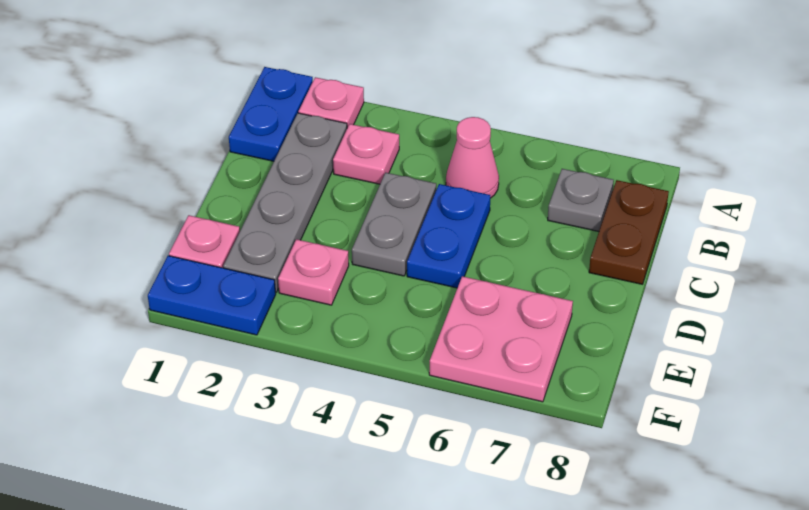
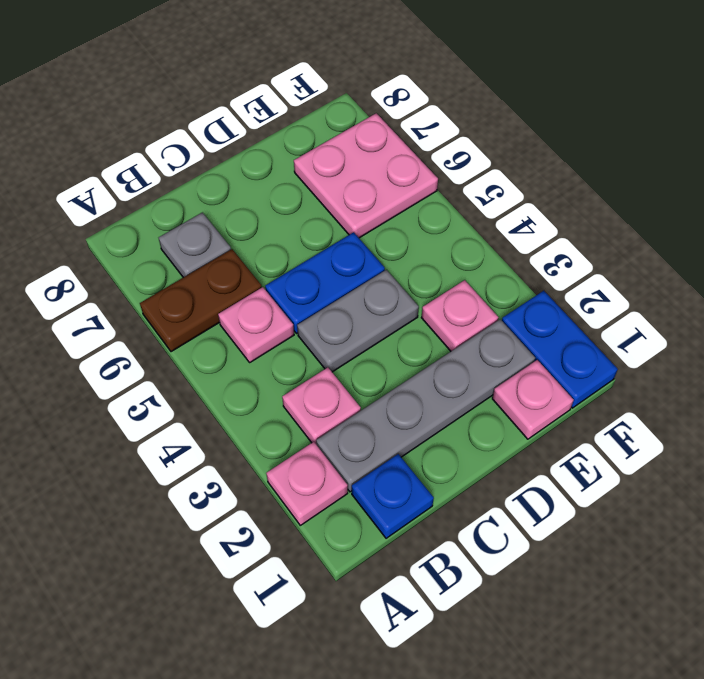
blue plate A1:B1 level 1 -> blue plate B1 level 1
pink cone B5 level 1 -> pink plate B5 level 1
brown plate B8:C8 level 1 -> brown plate A6:B6 level 1

